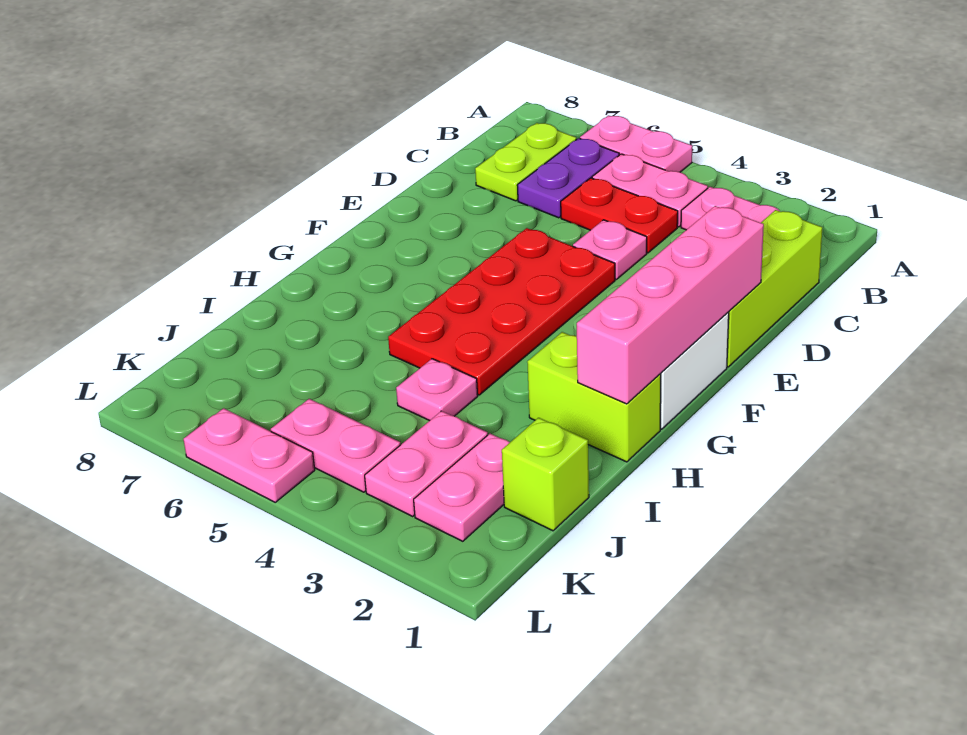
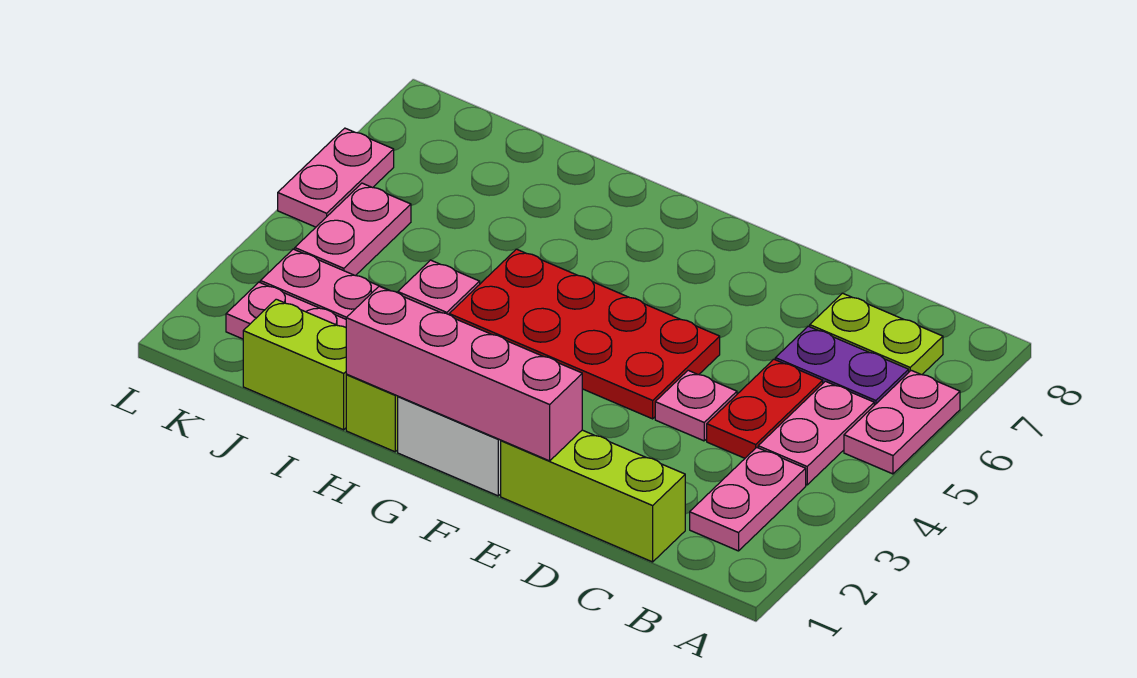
lime brick J1 level 1 -> lime brick I1:J1 level 1

